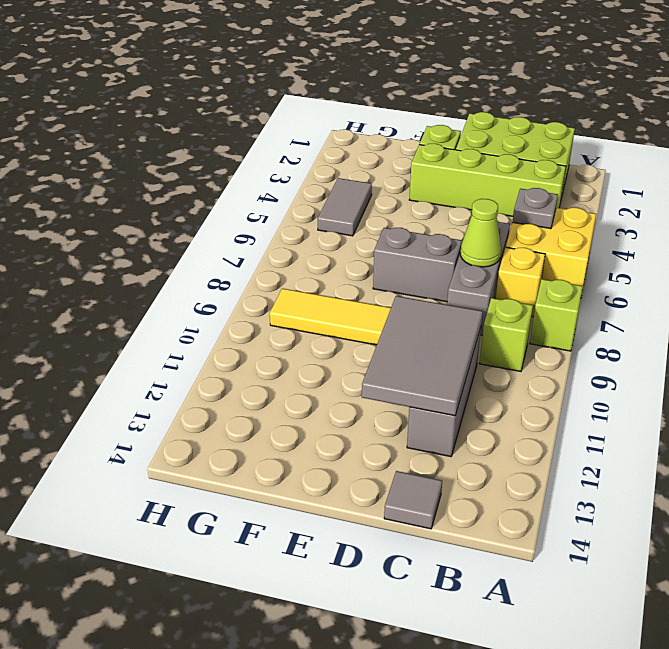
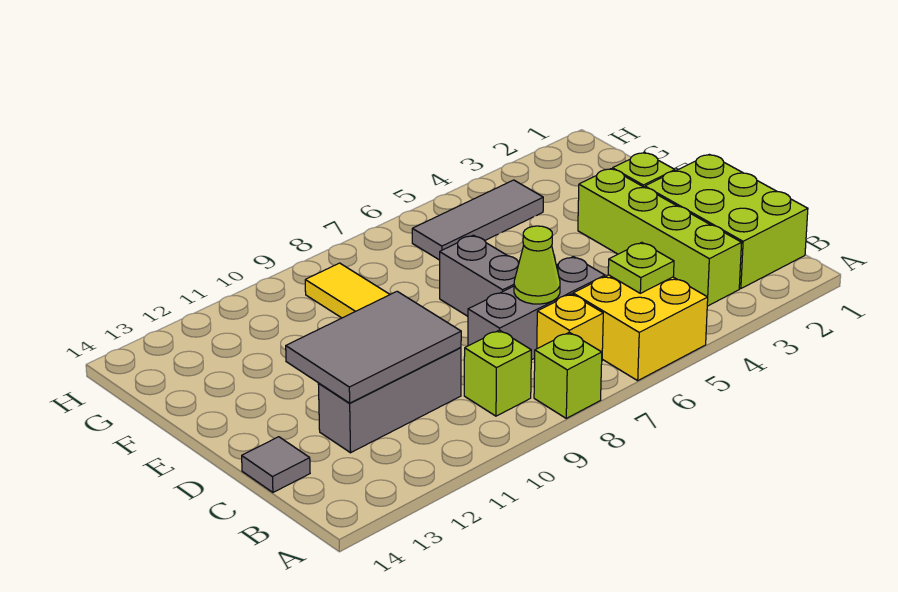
grey plate B5 level 2 -> lime plate B5 level 2
grey tile G4:G5 level 1 -> grey tile G4:G6 level 1

